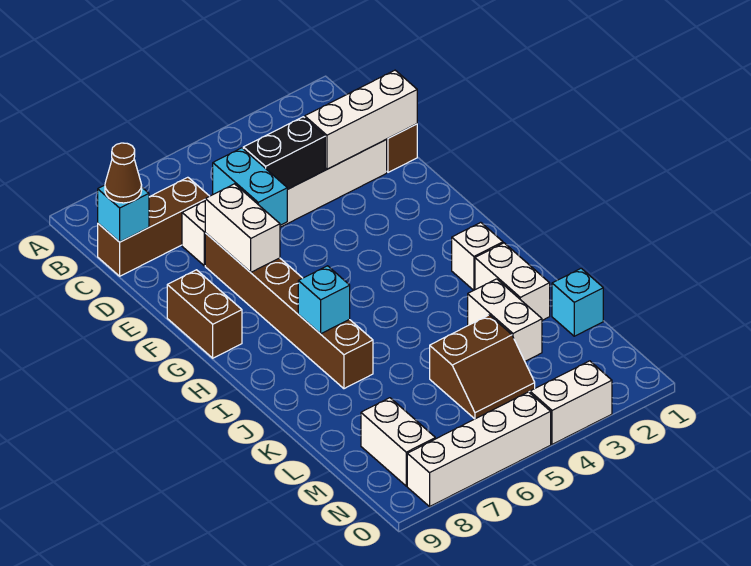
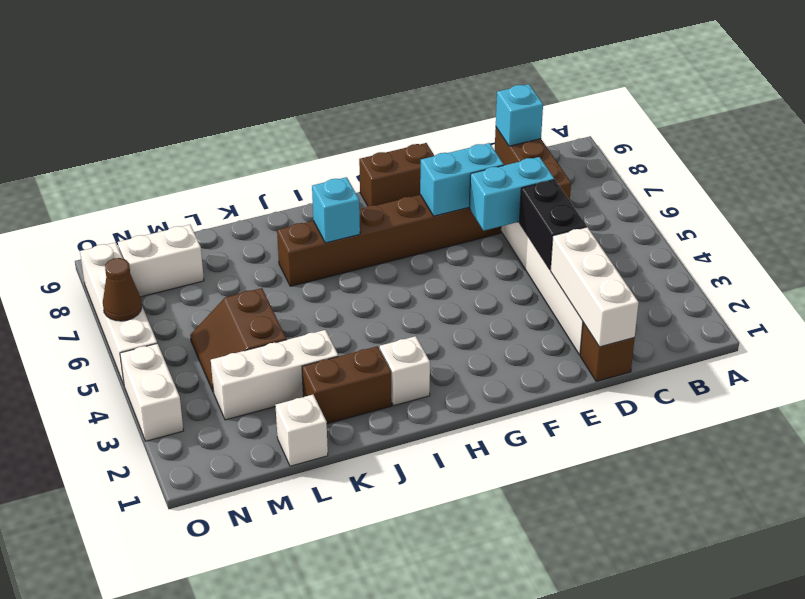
brown cone C9 level 3 -> brown cone O6 level 2
white brick E7:F7 level 2 -> cyan brick E7:F7 level 2
white brick J2:K2 level 1 -> brown brick J2:K2 level 1
white brick K3:L3 level 1 -> white brick K3:M3 level 1
cyan brick L1 level 1 -> white brick L1 level 1

